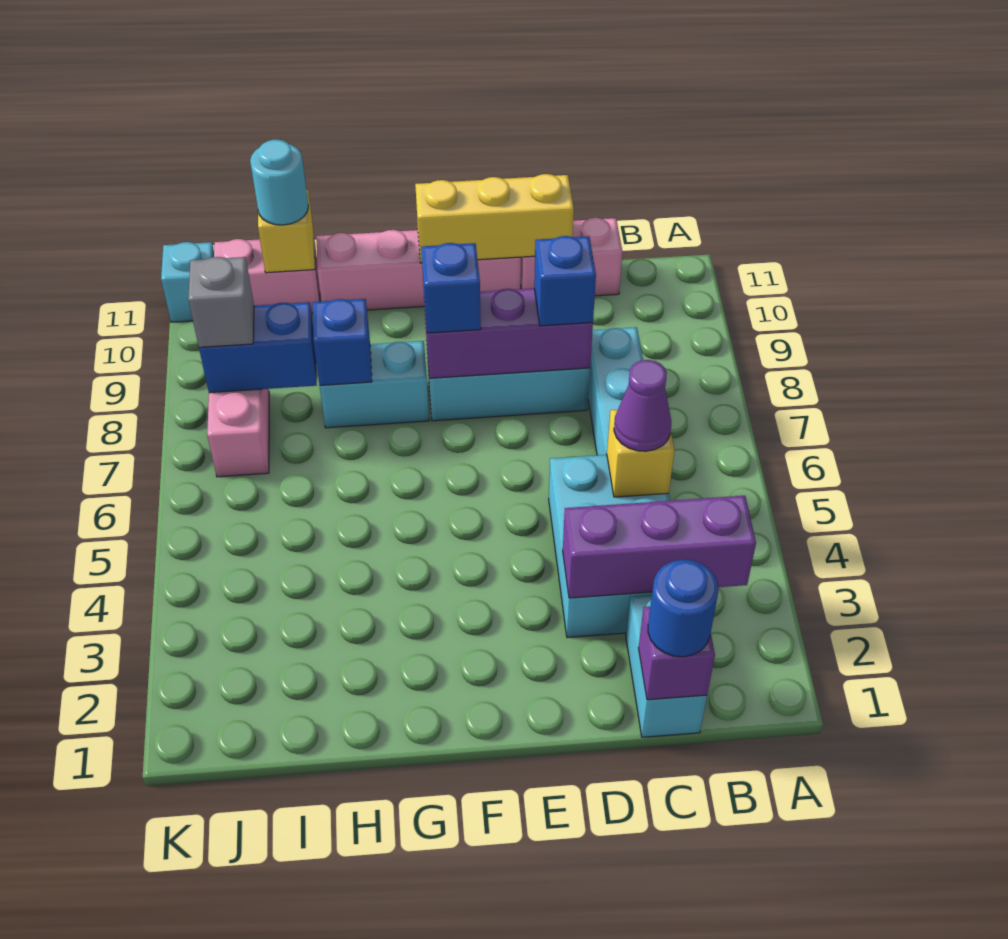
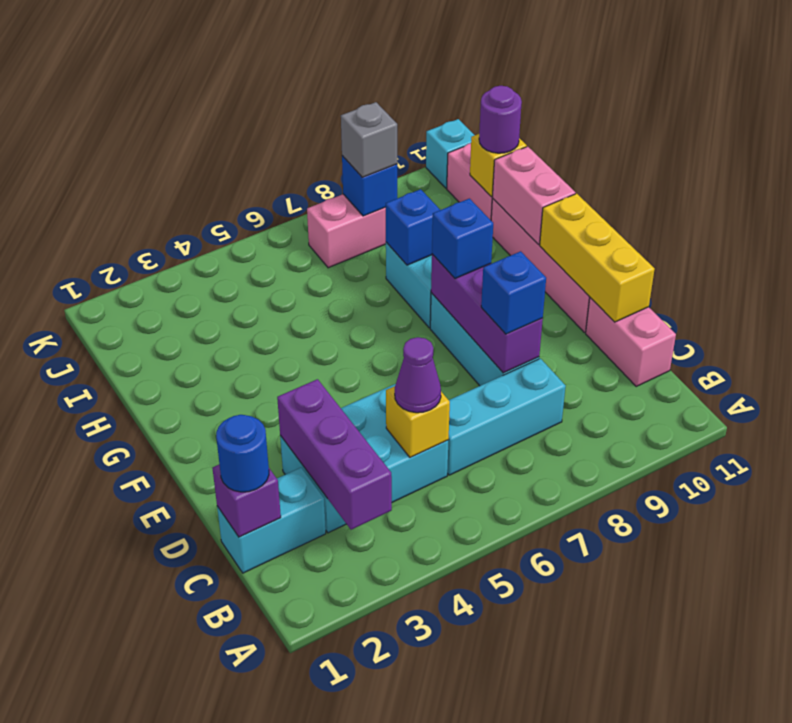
none -> pink brick G11:H11 level 2
blue brick I8:J8 level 2 -> blue brick J8 level 2
cyan round brick I11 level 3 -> purple round brick I11 level 3

